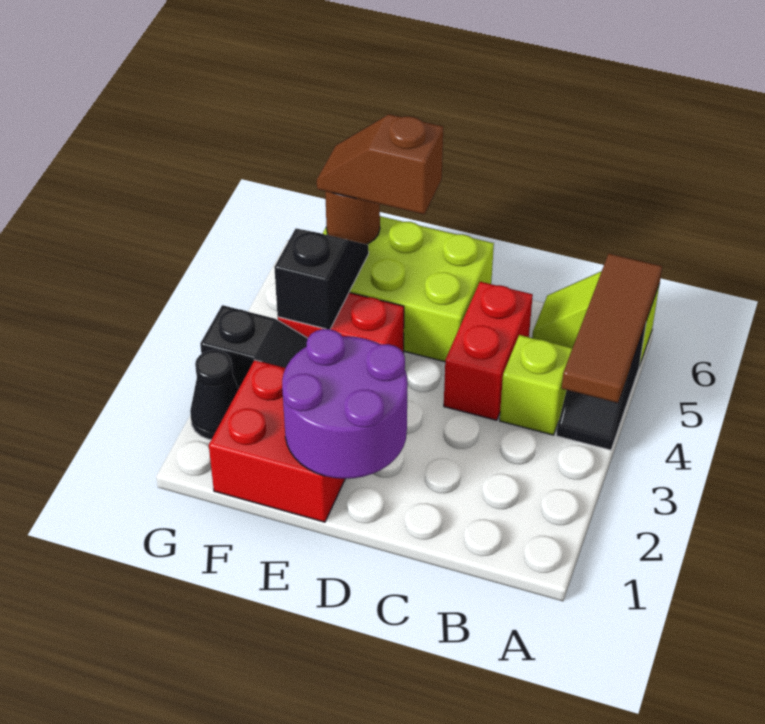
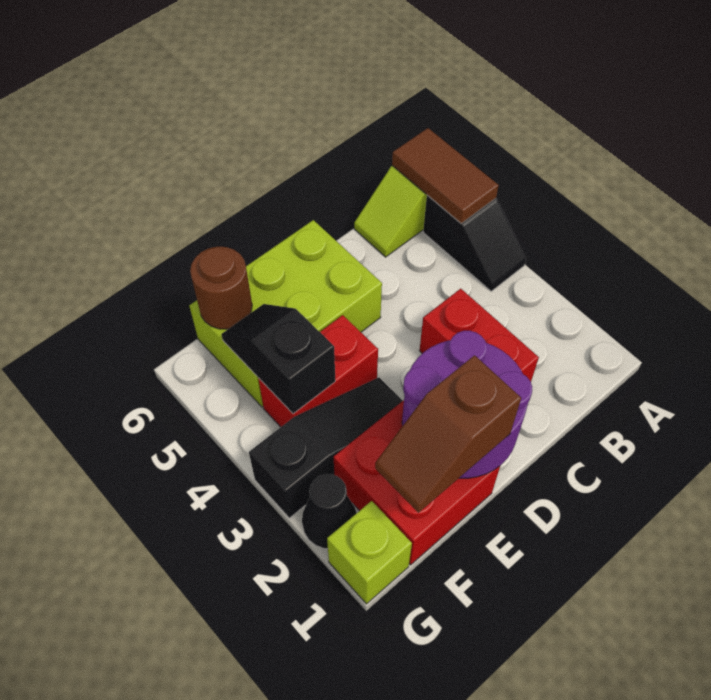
brown tile A4:A6 level 2 -> brown tile A5:A6 level 2
lime brick B4 level 1 -> lime brick G1 level 1
red brick C4:C5 level 1 -> red brick C2:C3 level 1
brown slope E6:F6 level 3 top E -> brown slope E1:F1 level 3 top E

